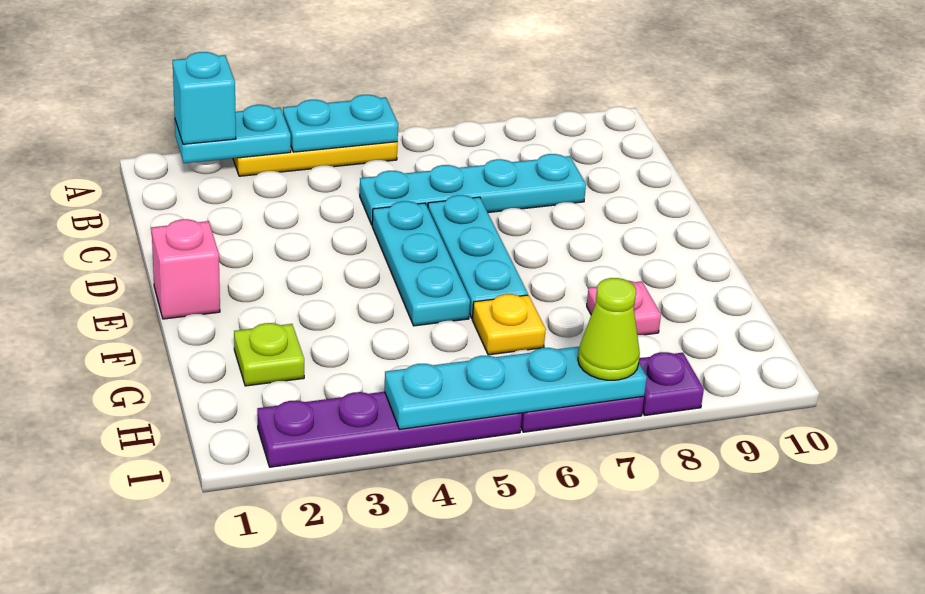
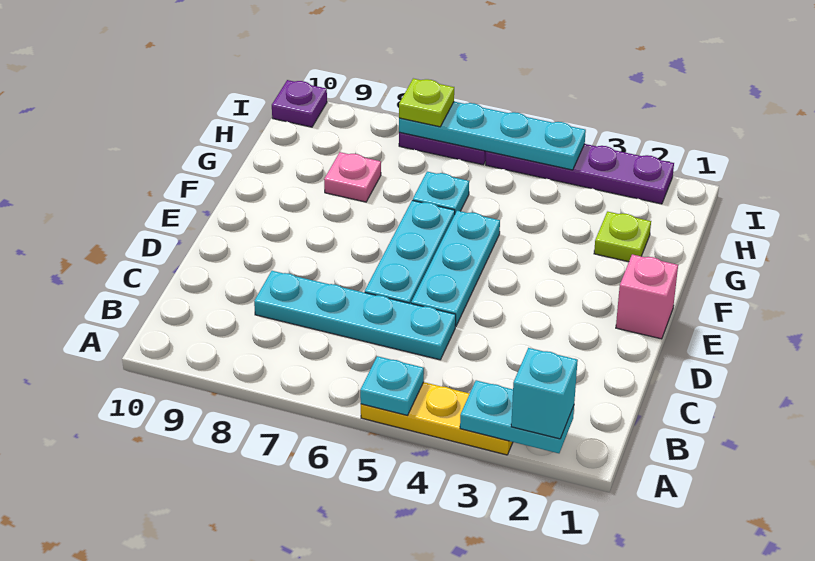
cyan plate A4:A5 level 2 -> cyan plate A5 level 2
yellow plate G6 level 1 -> cyan plate G6 level 1
lime cone I7 level 3 -> lime plate I7 level 3
purple plate I8 level 1 -> purple plate I10 level 1

